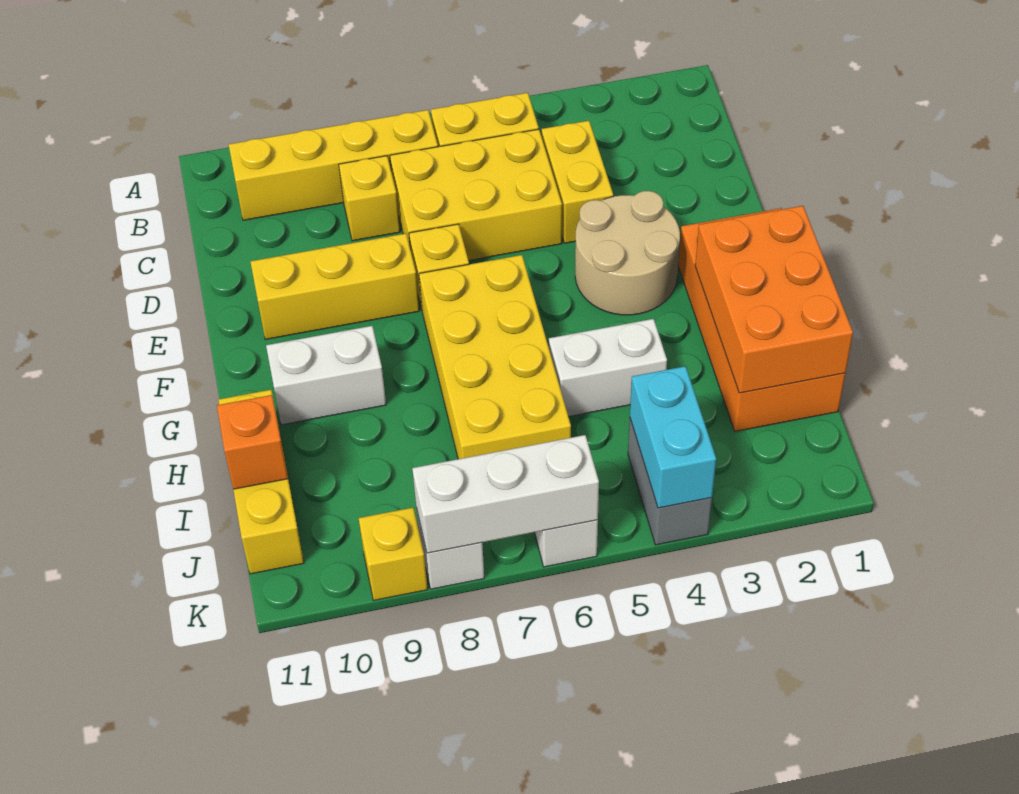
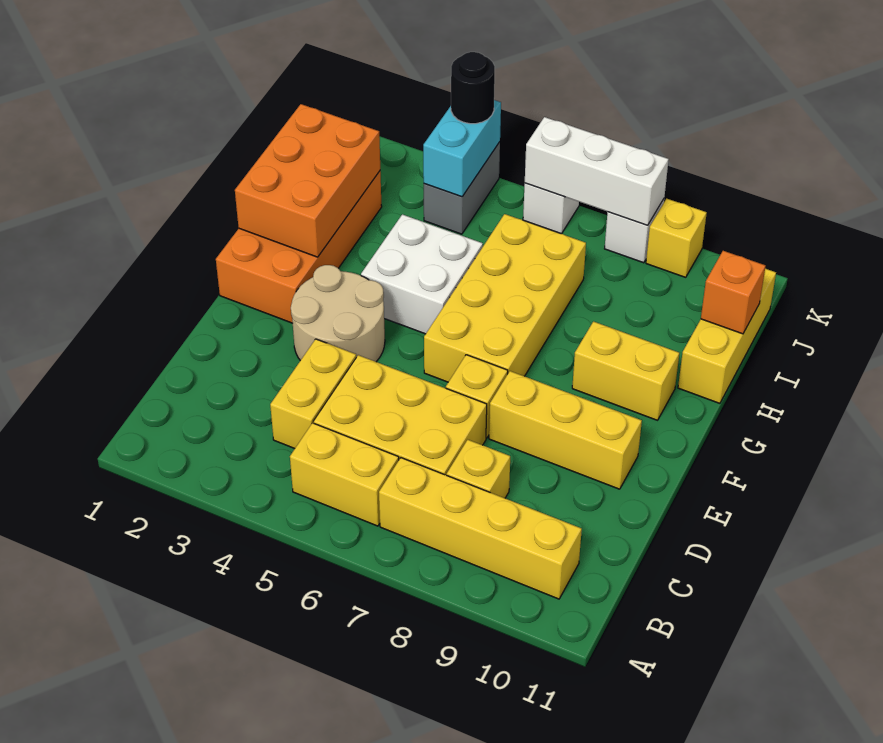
white brick G9:G10 level 1 -> yellow brick G9:G10 level 1
white brick H4:H5 level 1 -> white brick G4:H5 level 1
none -> black round brick K4 level 3

